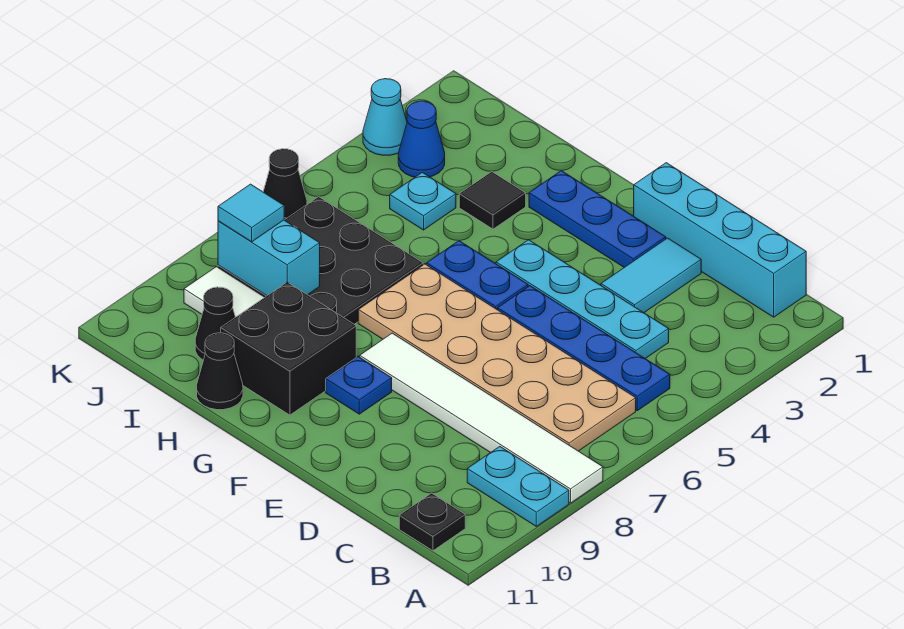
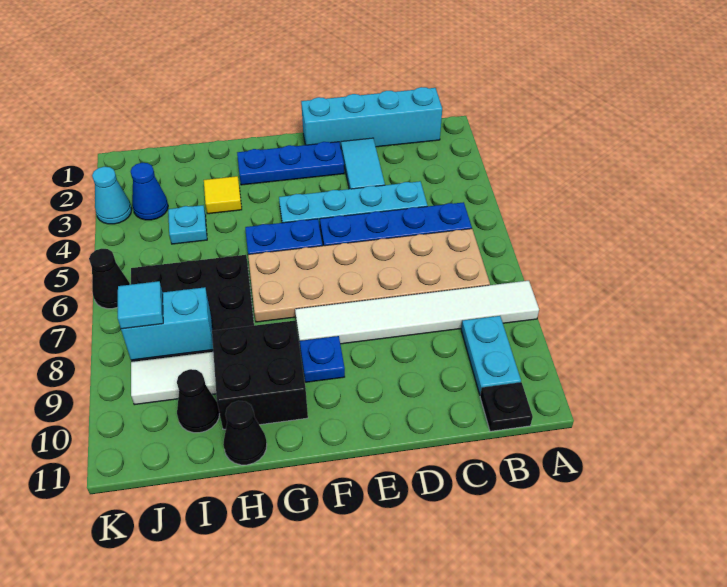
cyan plate A9:B9 level 1 -> cyan plate B9:B10 level 1
black tile H3 level 1 -> yellow tile H3 level 1

